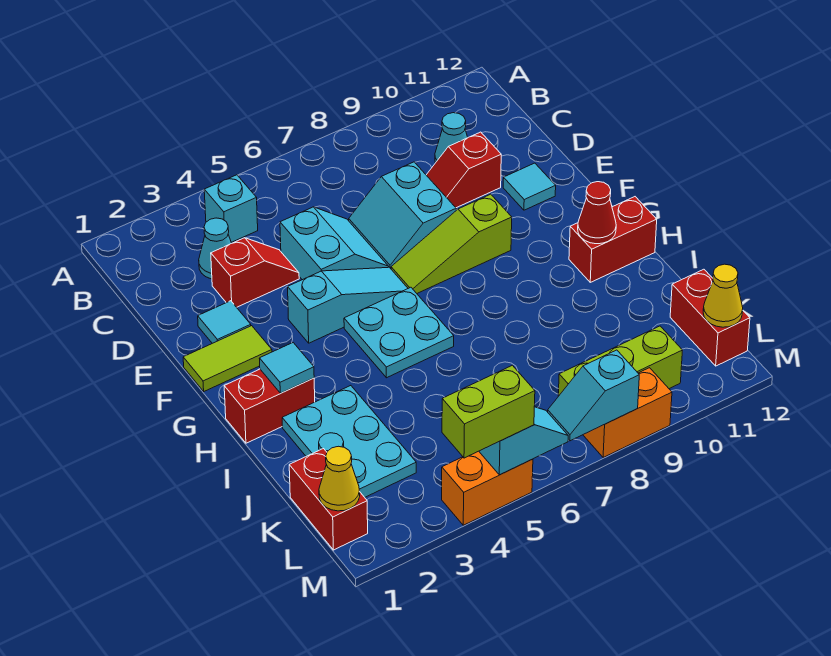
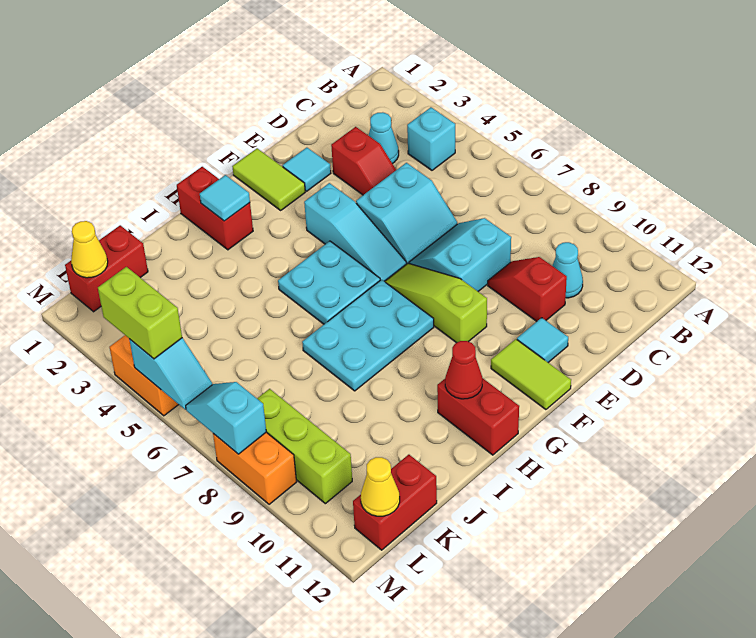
none -> lime tile F11:F12 level 1
cyan plate I2:K3 level 1 -> cyan plate G7:I8 level 1

